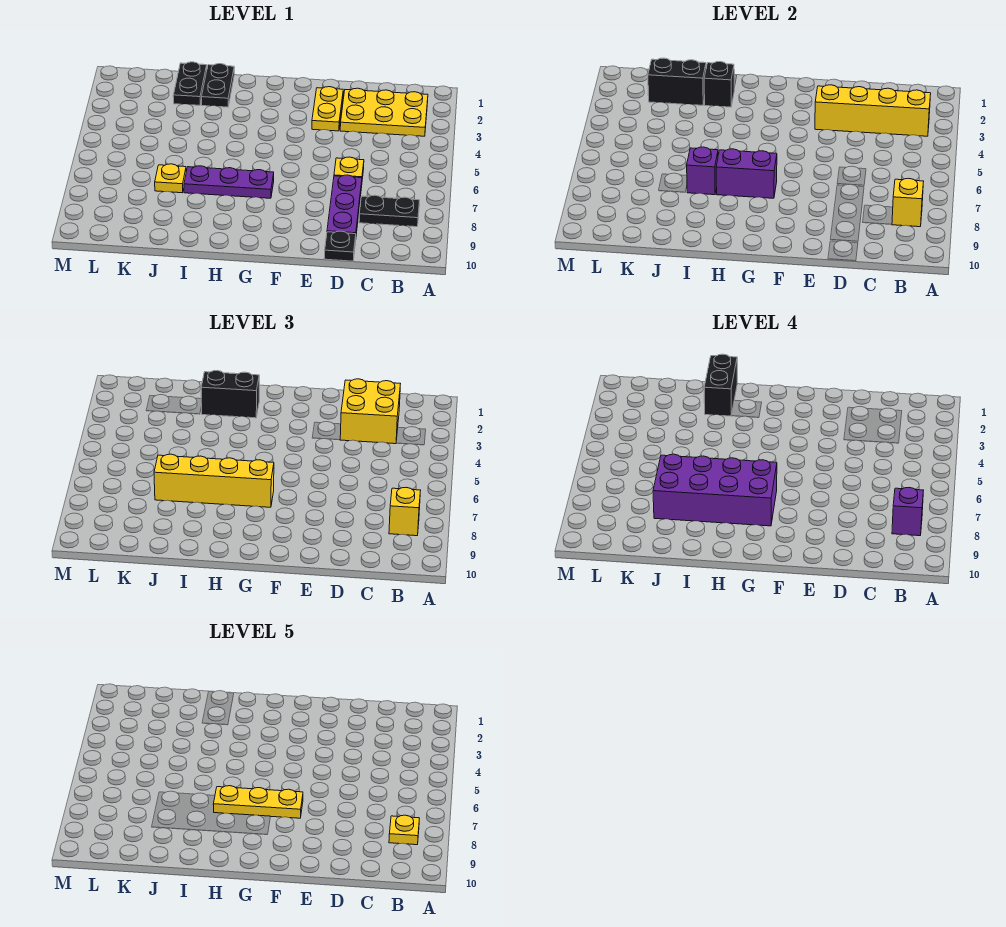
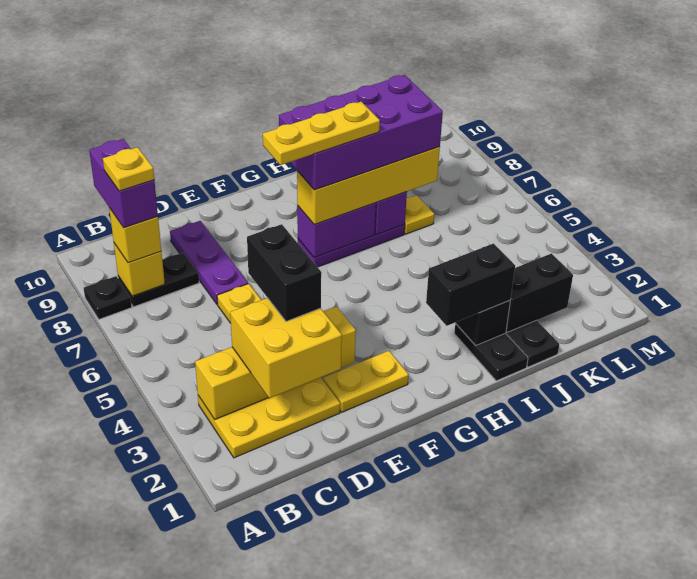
purple brick B8 level 4 -> purple brick B8:B9 level 4
black plate D10 level 1 -> black plate A8 level 1
yellow plate E2:E3 level 1 -> yellow plate E2:F2 level 1
black brick I1:I2 level 4 -> black brick D3:D4 level 4

